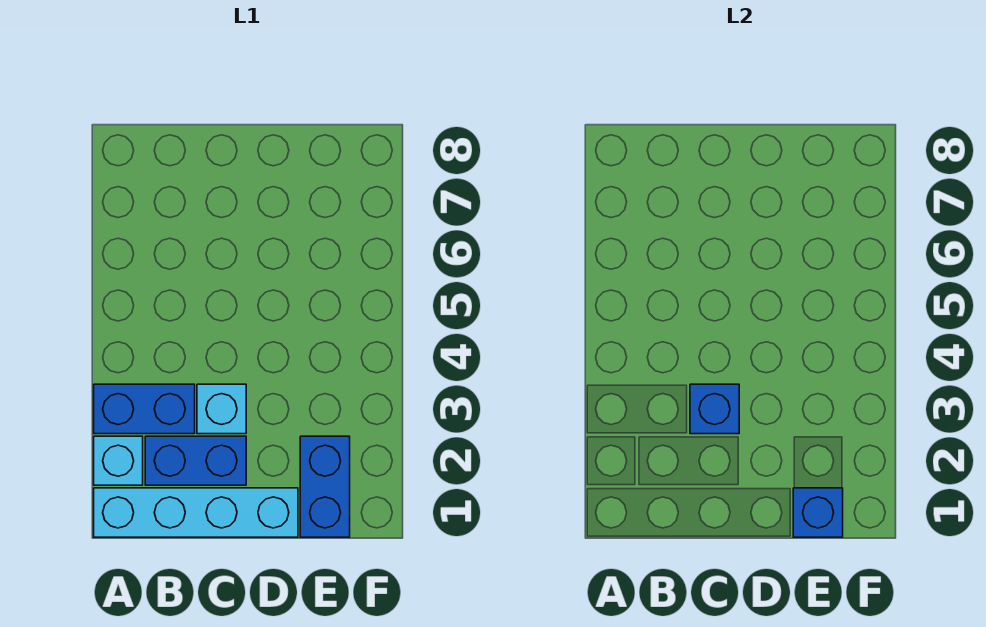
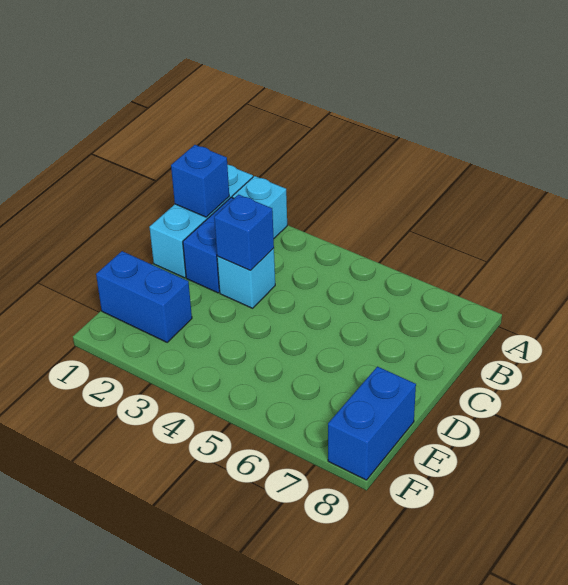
cyan brick A1:D1 level 1 -> cyan brick A1:C1 level 1
blue brick A3:B3 level 1 -> blue brick E8:F8 level 1
blue brick E1 level 2 -> blue brick B1 level 2

